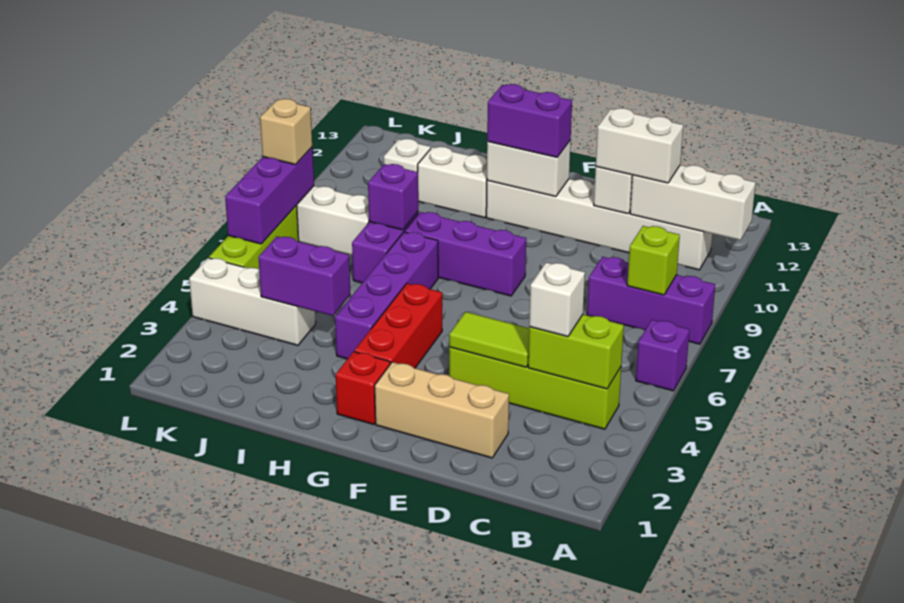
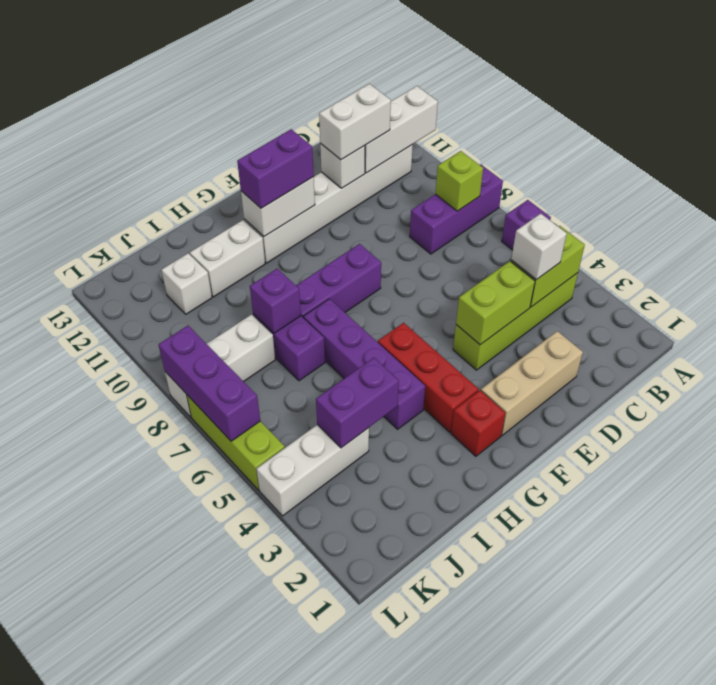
lime tile D4:E4 level 2 -> lime brick D4:E4 level 2
tan brick L8 level 3 -> none

